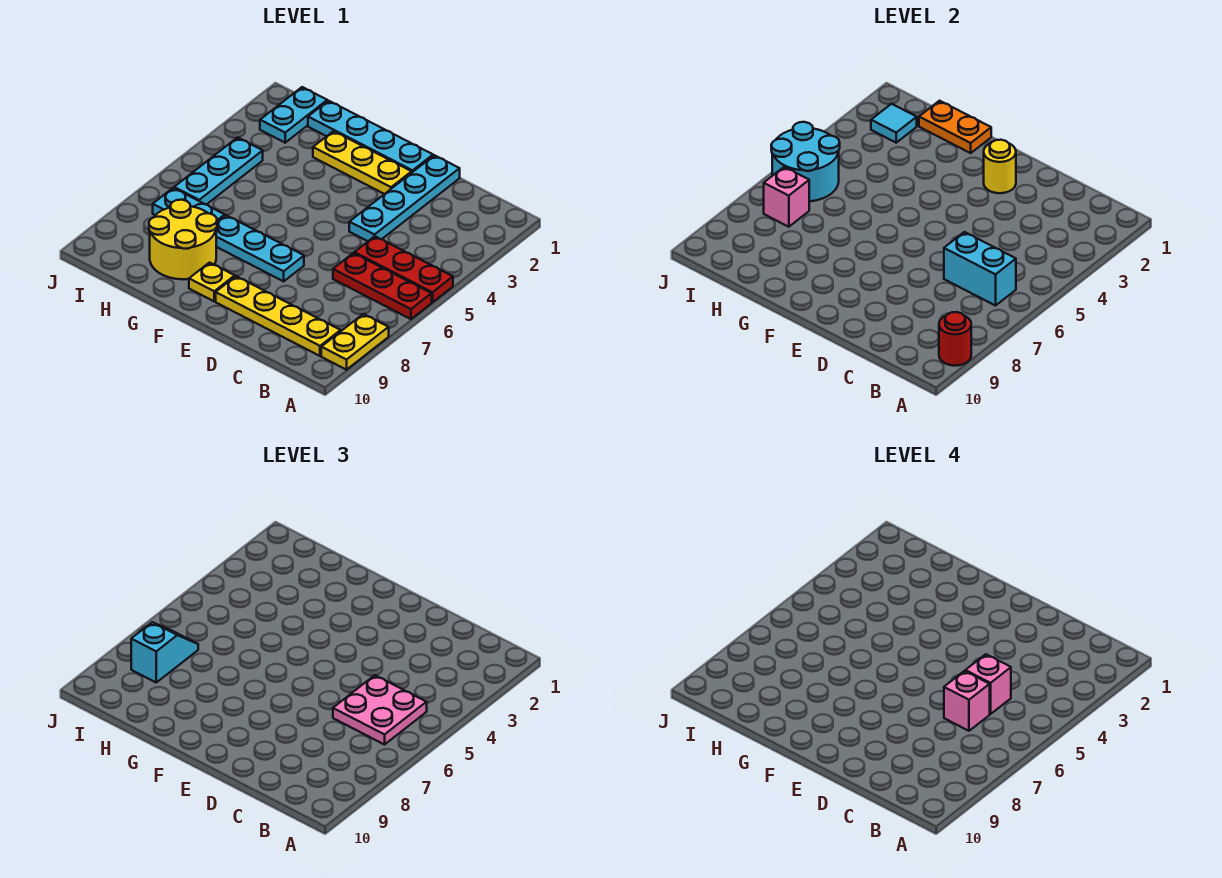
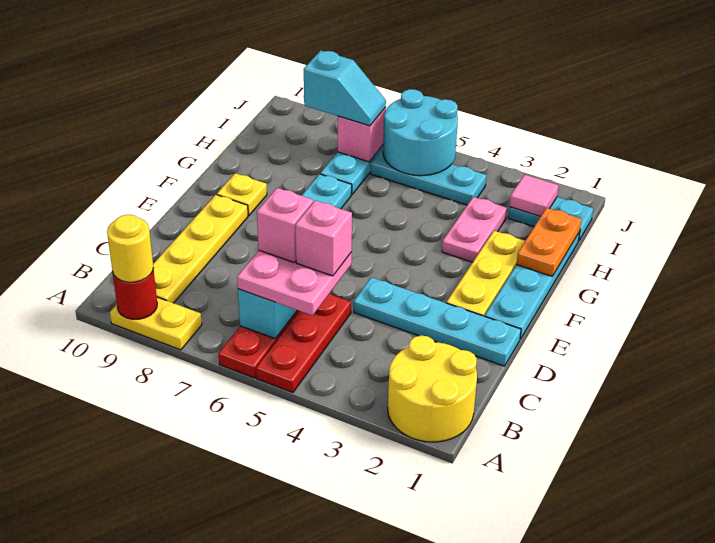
yellow round brick E2 level 2 -> yellow round brick A9 level 3
none -> pink plate G3:H3 level 1
yellow round brick G8:H9 level 1 -> yellow round brick A1:B2 level 1
cyan tile I2 level 2 -> pink tile I2 level 2

